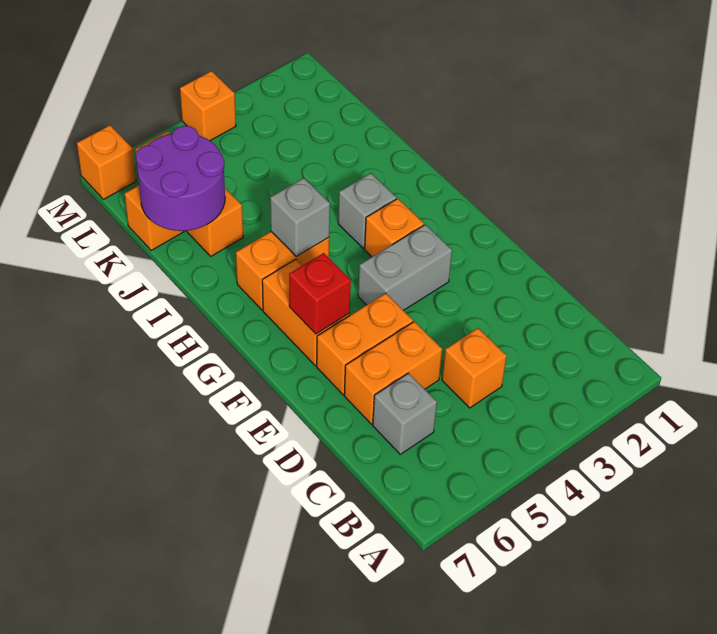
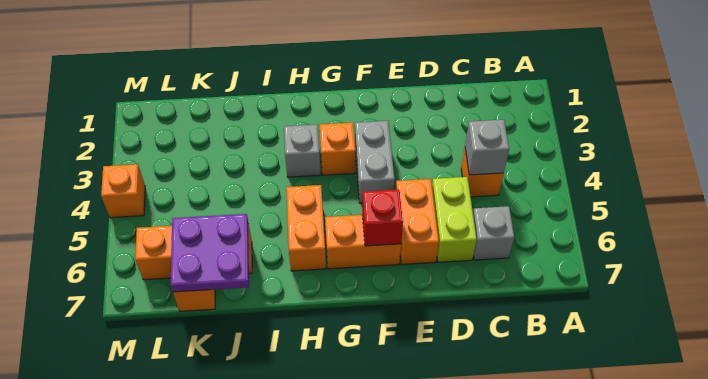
orange brick D5:D6 level 1 -> lime brick D5:D6 level 1
grey brick H5 level 2 -> grey brick C4 level 2
purple round brick J6:K7 level 2 -> purple plate J6:K7 level 2
orange brick M7 level 1 -> none

